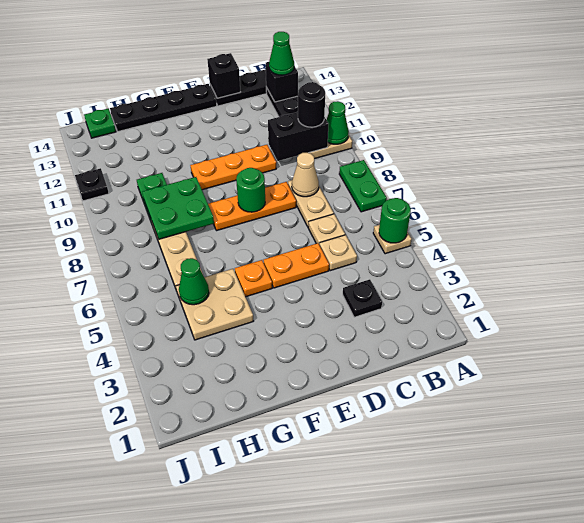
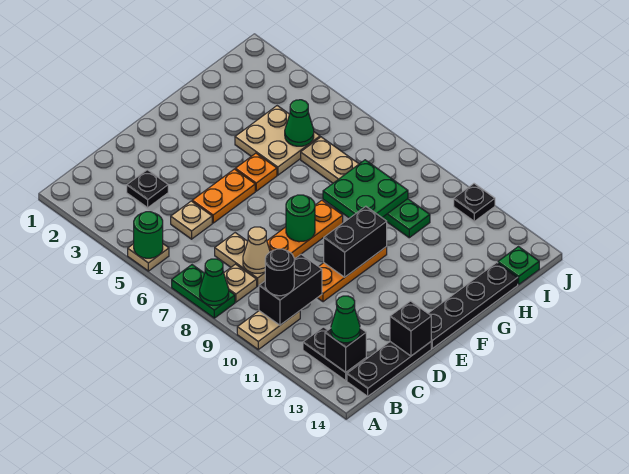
green cone A10 level 2 -> green cone A8 level 2
tan plate C6 level 1 -> tan plate B8 level 1
none -> black brick E10:F10 level 2

